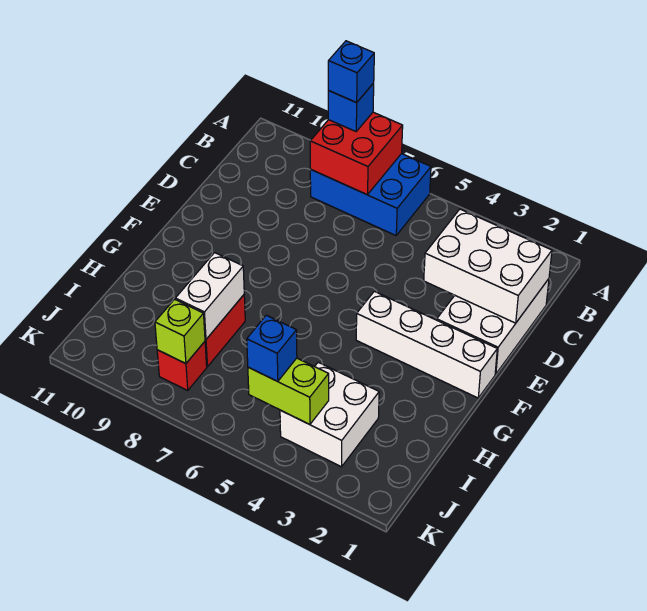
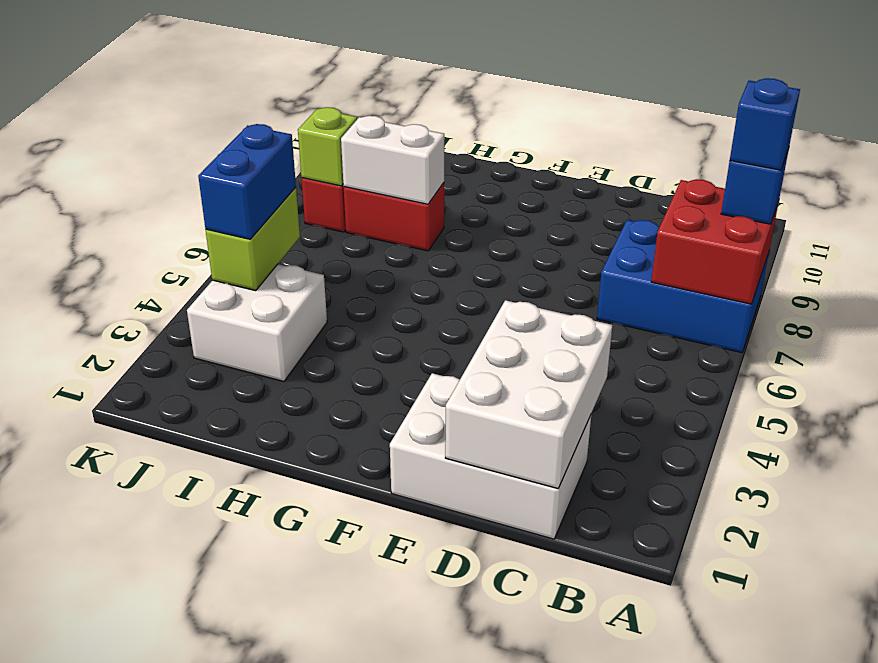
blue brick A6:B8 level 1 -> blue brick A7:C8 level 1
white brick F1:F4 level 1 -> none
blue brick J5 level 3 -> blue brick J4:J5 level 3

